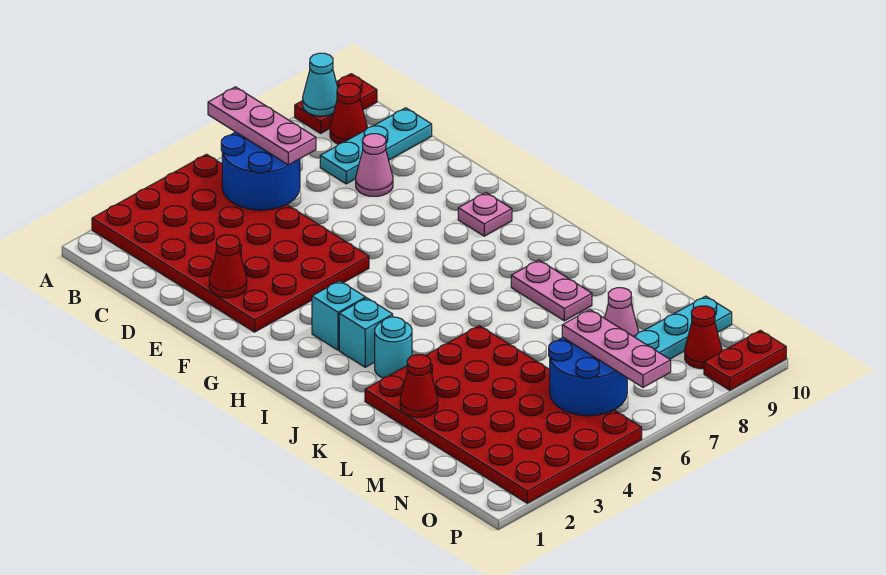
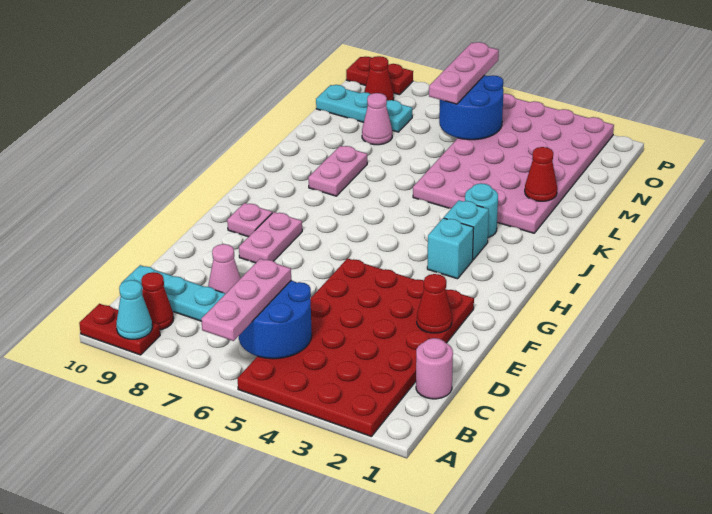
none -> pink round brick C1 level 1
none -> pink plate F8:G8 level 1
red plate K2:P5 level 1 -> pink plate K2:P5 level 1

